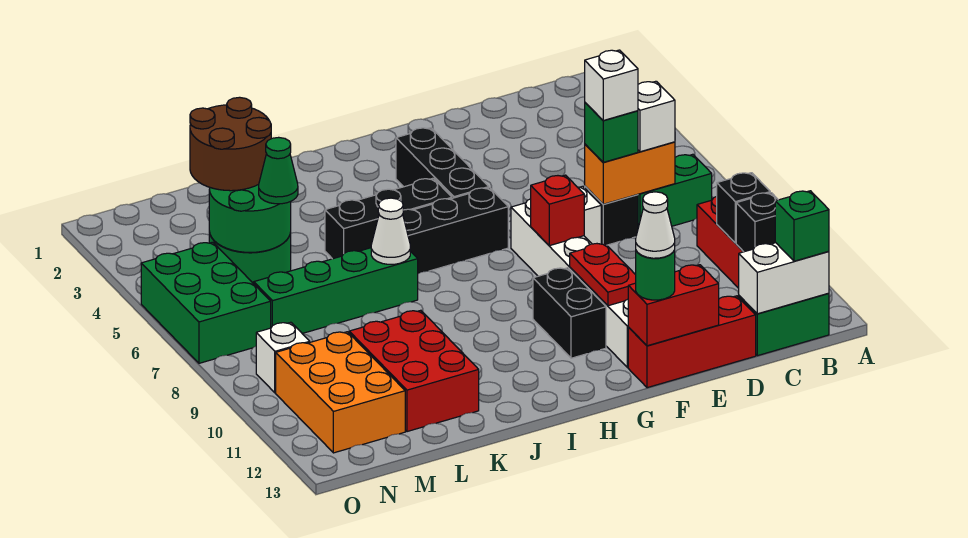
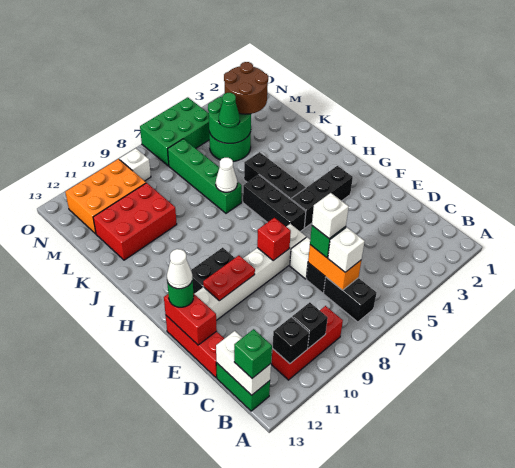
green brick B7:C7 level 1 -> black brick B7:C7 level 1

